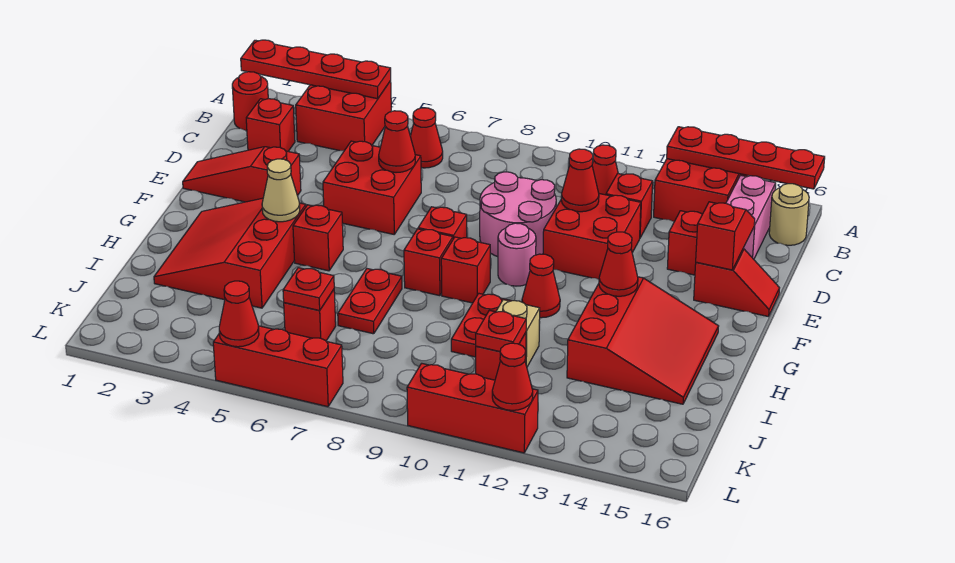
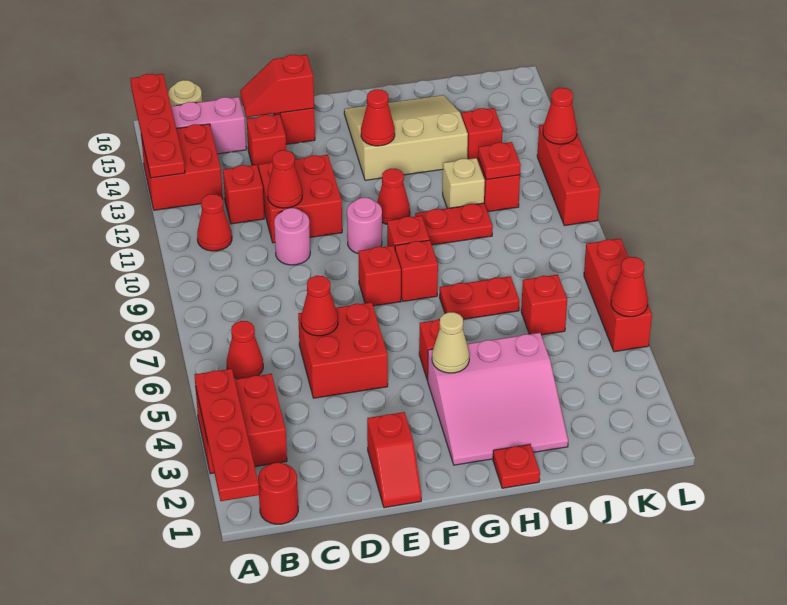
red brick C2 level 1 -> red brick J13 level 1
pink round brick D9:E10 level 1 -> pink round brick D10 level 1
red slope E1:E3 level 1 top 3 -> red slope E1:E2 level 1 top 2
red slope G2:I4 level 1 top 4 -> pink slope G2:I4 level 1 top 4
red slope G13:I15 level 1 top 13 -> tan slope G13:I15 level 1 top 13
red plate J6 level 2 -> red plate H1 level 1

